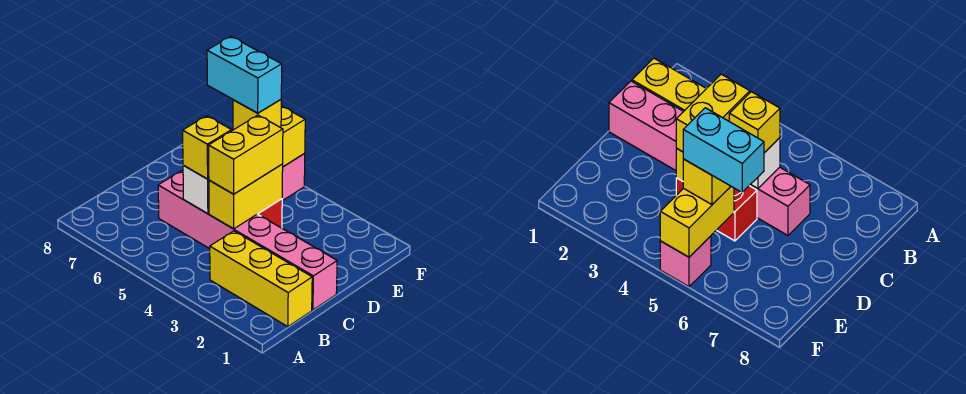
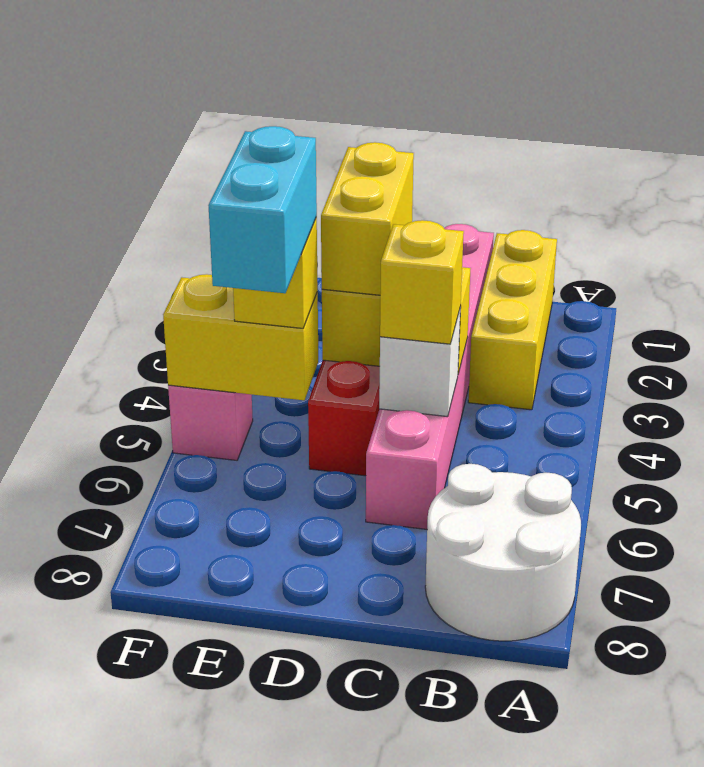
none -> white round brick A7:B8 level 1
yellow brick C4:D4 level 3 -> yellow brick D3:D4 level 3

